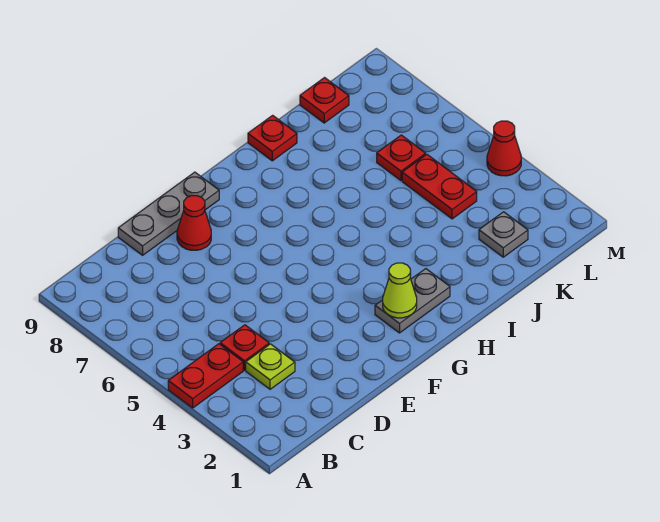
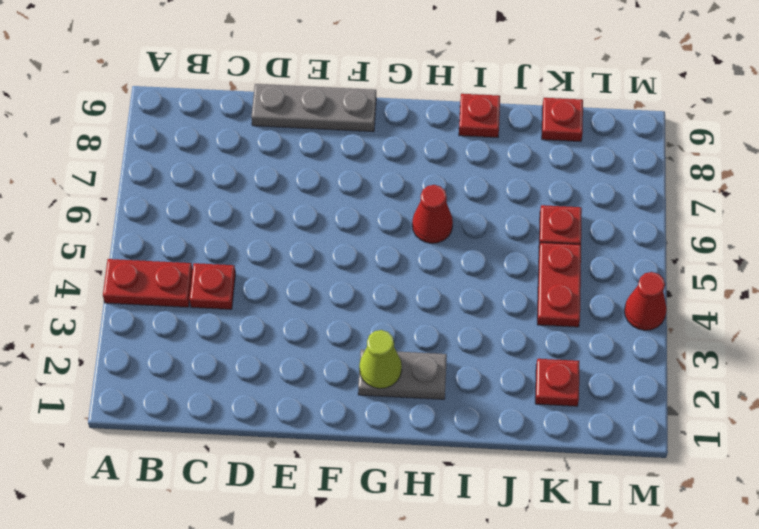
lime plate C3 level 1 -> none
red cone E8 level 1 -> red cone H6 level 1
grey plate K2 level 1 -> red plate K2 level 1

